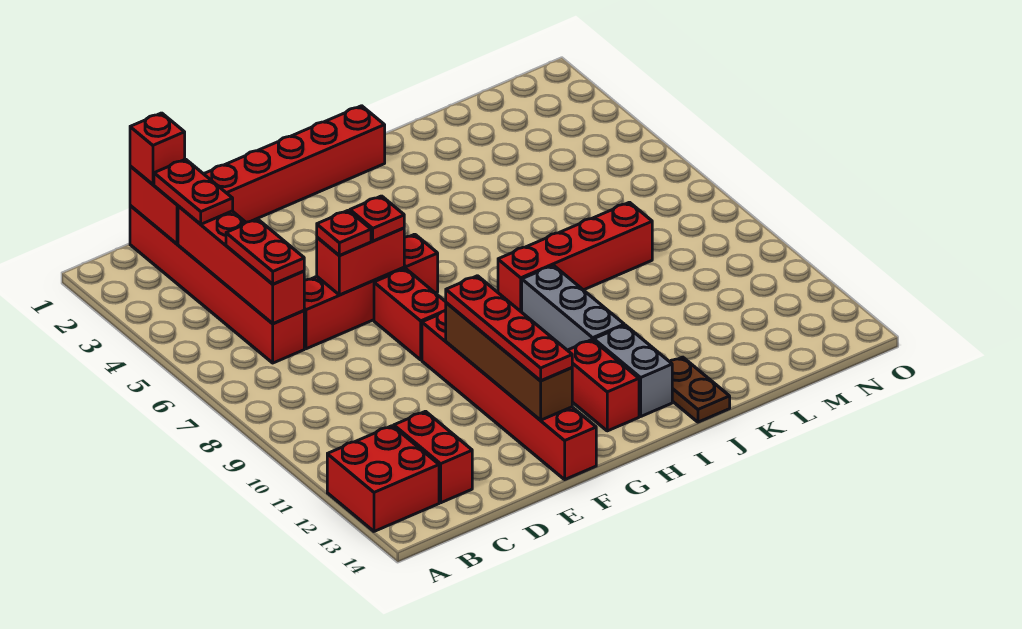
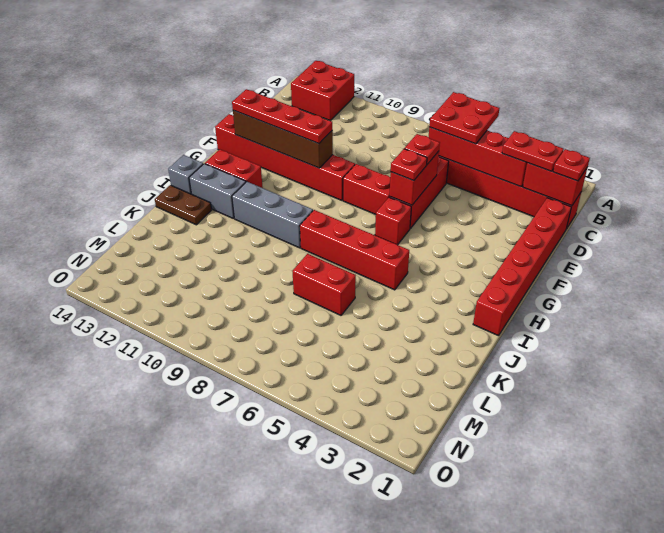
red brick C1 level 3 -> red plate C1 level 3
red plate C5:C6 level 3 -> red plate B5:C6 level 3
red brick C12:C13 level 1 -> red brick K6:K7 level 1
red brick I8:L8 level 1 -> red brick I5:I8 level 1
none -> grey brick I14 level 1

